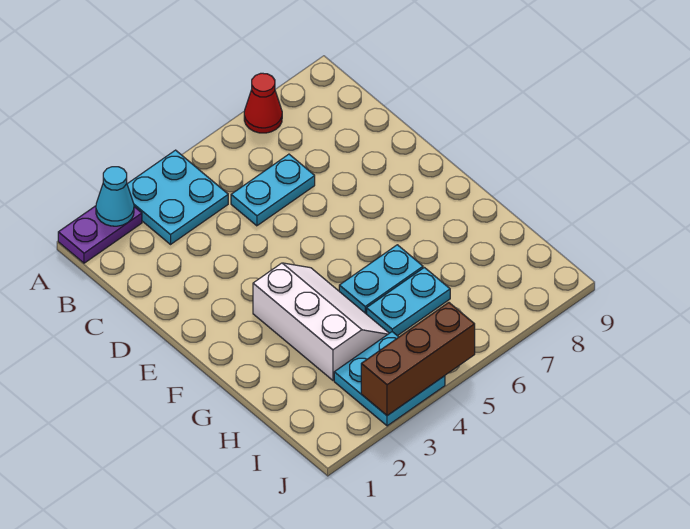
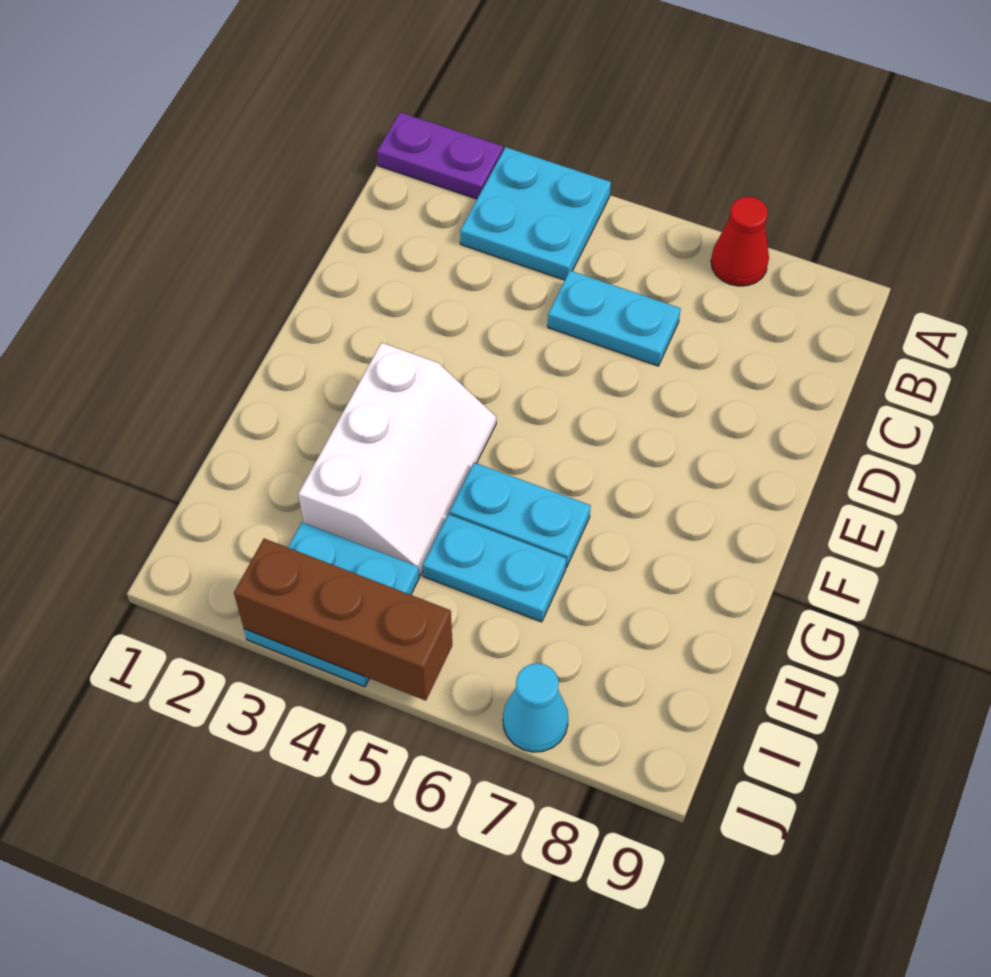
cyan cone A2 level 2 -> cyan cone J7 level 1

